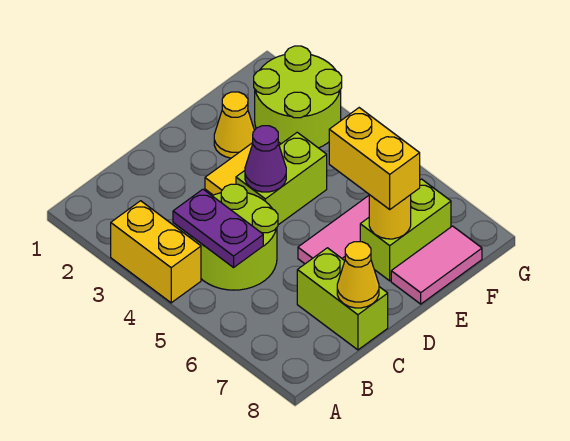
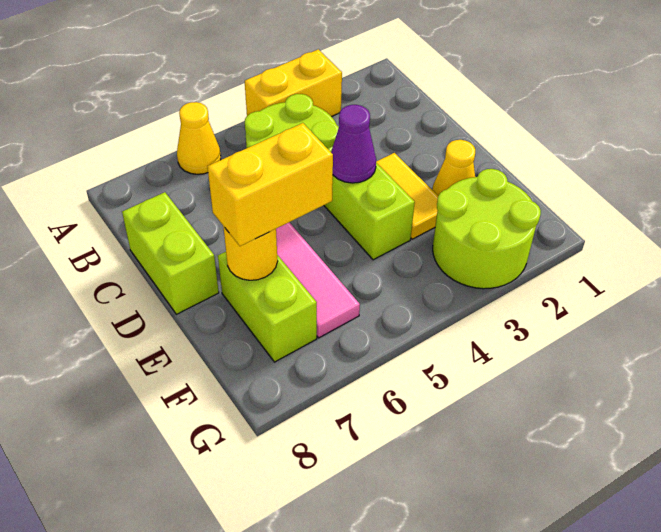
purple plate B4:B5 level 2 -> none
lime brick C7:C8 level 1 -> lime brick C8:D8 level 1
yellow cone C8 level 2 -> yellow cone A6 level 1
pink tile E8:F8 level 1 -> none

